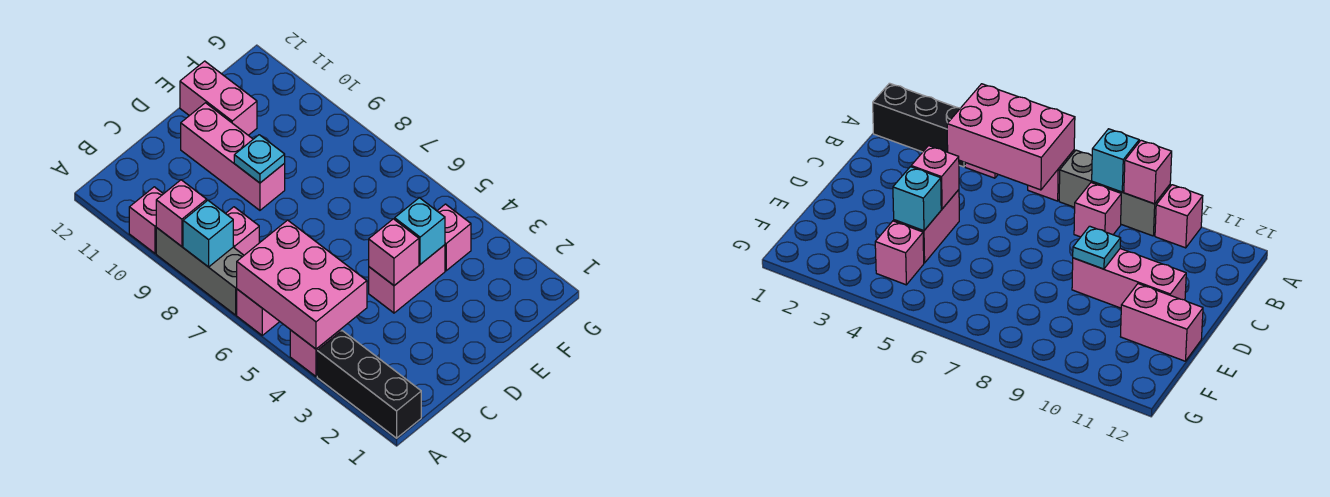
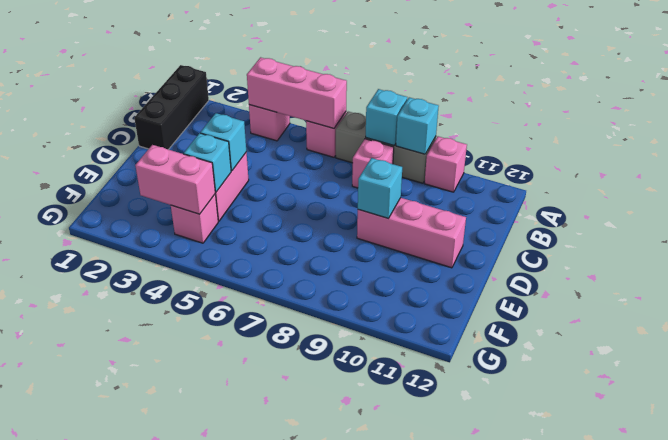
black brick A1:A3 level 1 -> black brick A1:C1 level 1
pink brick A4:B6 level 2 -> pink brick A4:A6 level 2
pink brick A9 level 2 -> cyan brick A9 level 2
pink brick D4 level 2 -> cyan brick D4 level 2
cyan plate D9 level 2 -> cyan brick D9 level 2
pink brick E11:E12 level 1 -> pink brick F3:F4 level 2

